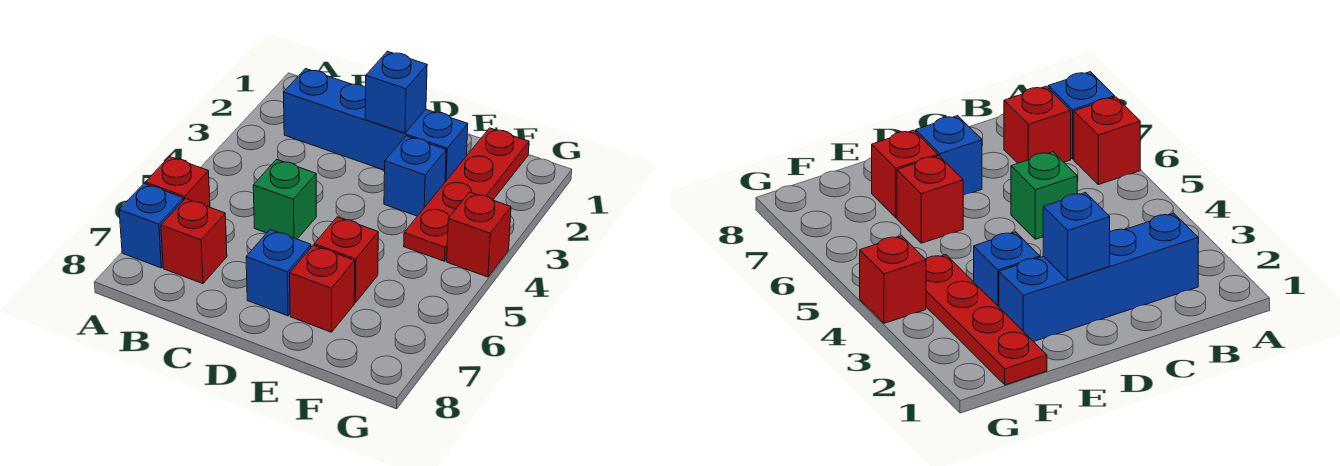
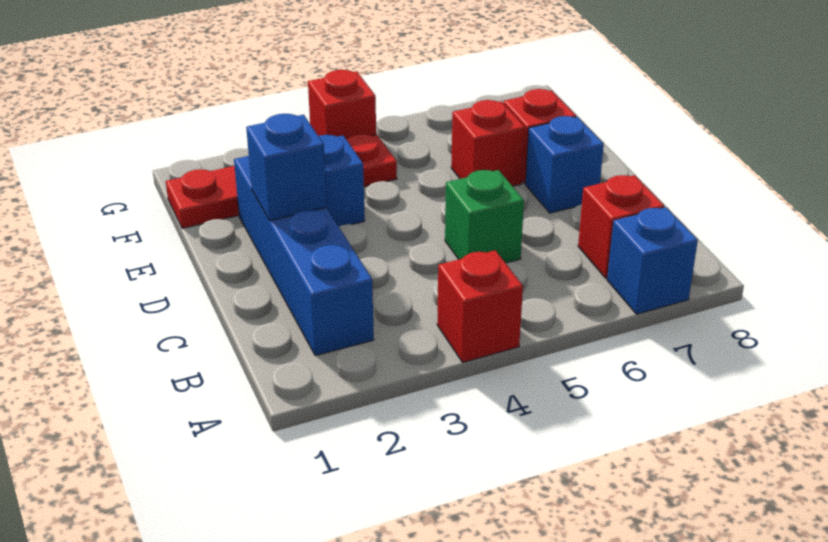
red brick A6 level 1 -> red brick A4 level 1

